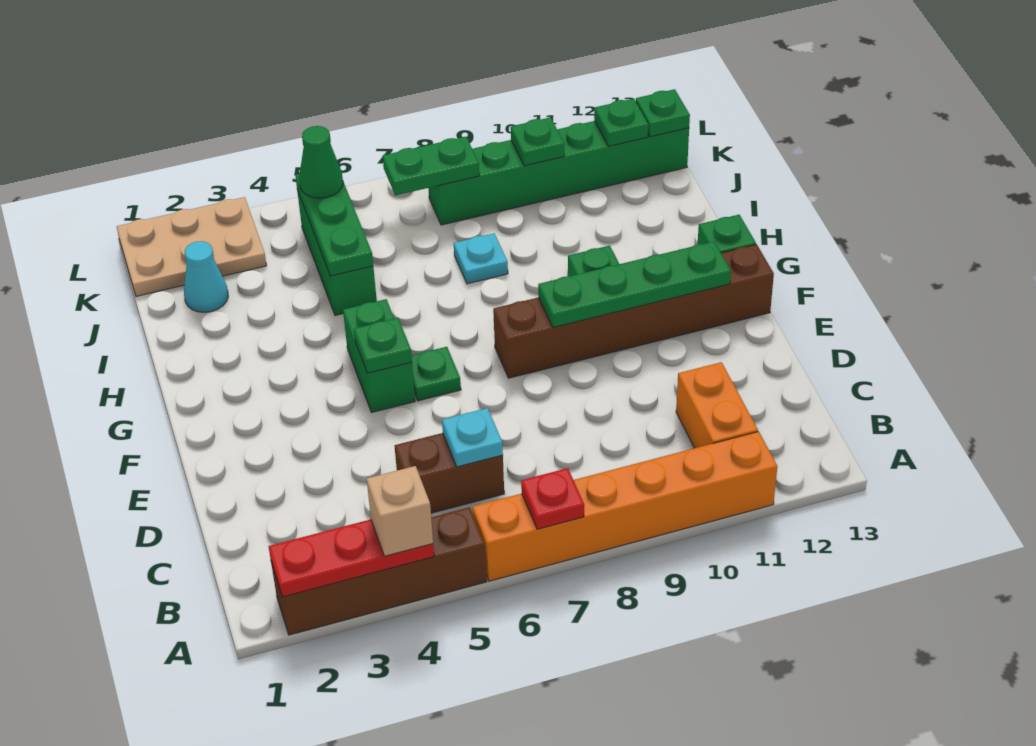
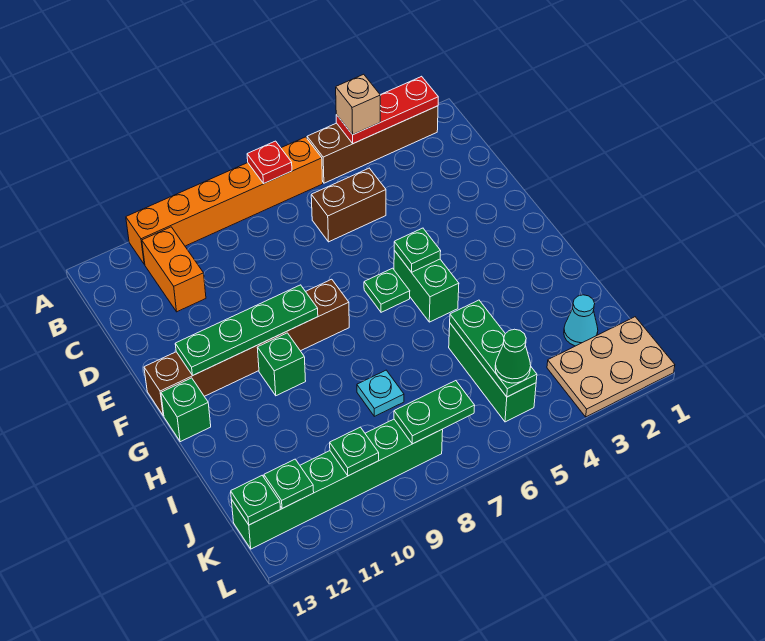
cyan plate C6 level 2 -> none

